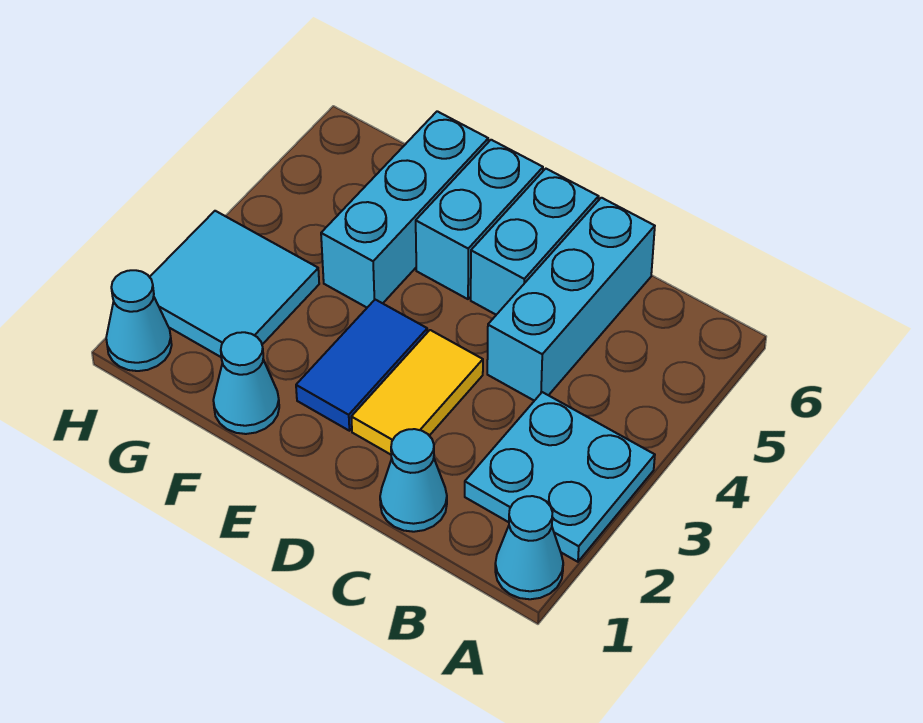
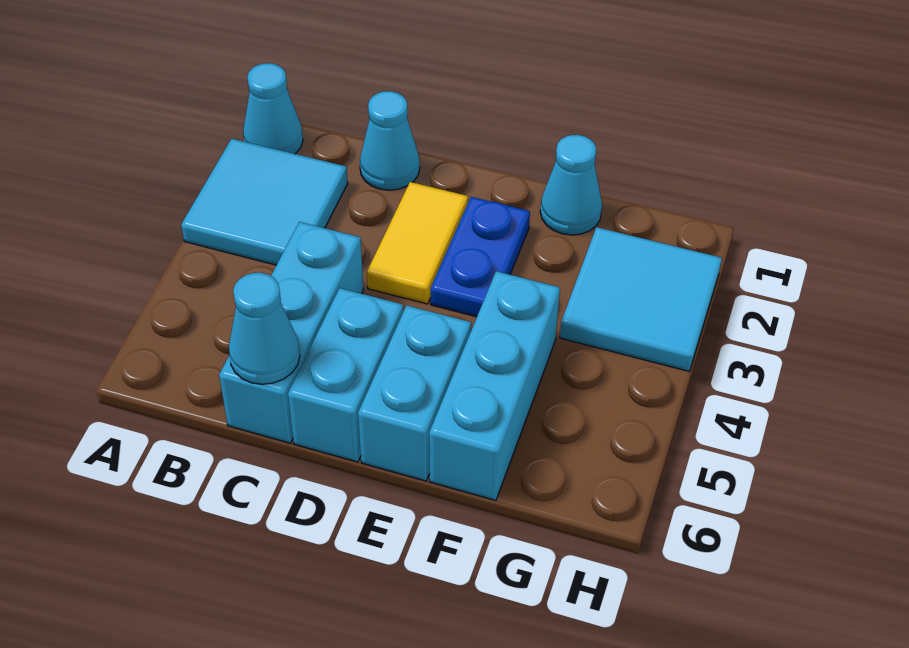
cyan plate A2:B3 level 1 -> cyan tile A2:B3 level 1
blue tile E2:E3 level 1 -> blue plate E2:E3 level 1
cyan cone H1 level 1 -> cyan cone C6 level 2

